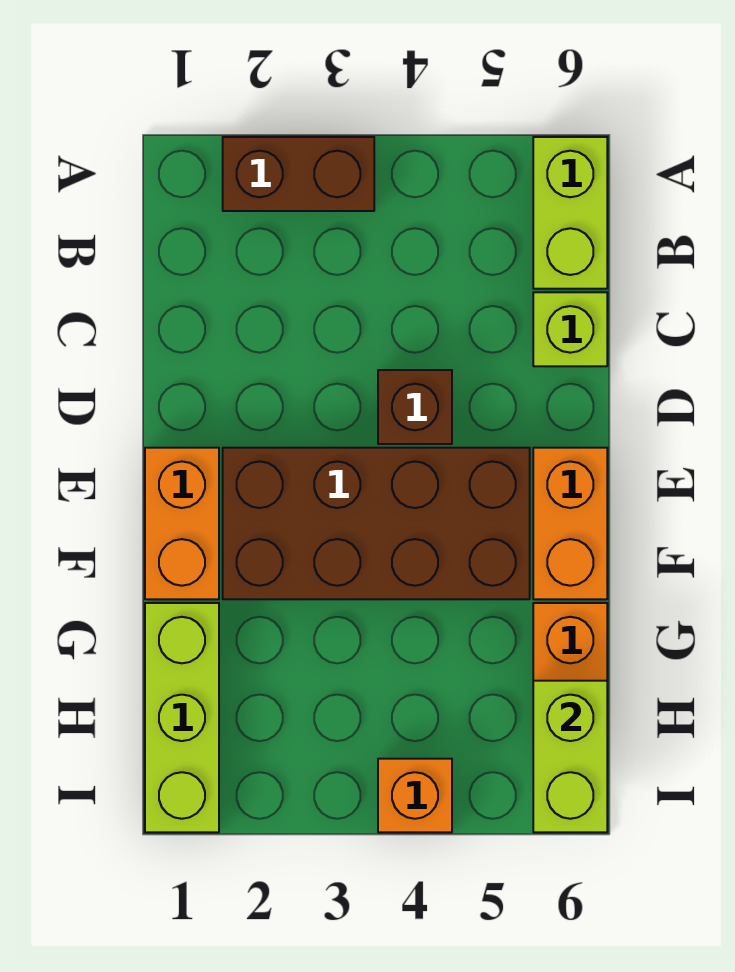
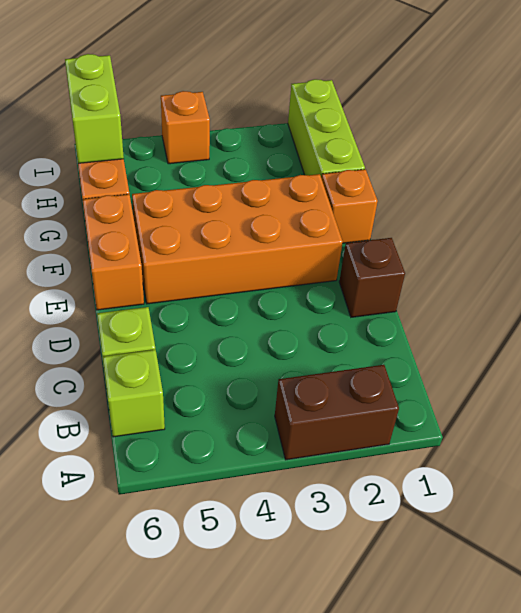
lime brick A6:B6 level 1 -> lime brick B6 level 1
brown brick D4 level 1 -> brown brick D1 level 1
orange brick E1:F1 level 1 -> orange brick F1 level 1
brown brick E2:F5 level 1 -> orange brick E2:F5 level 1

